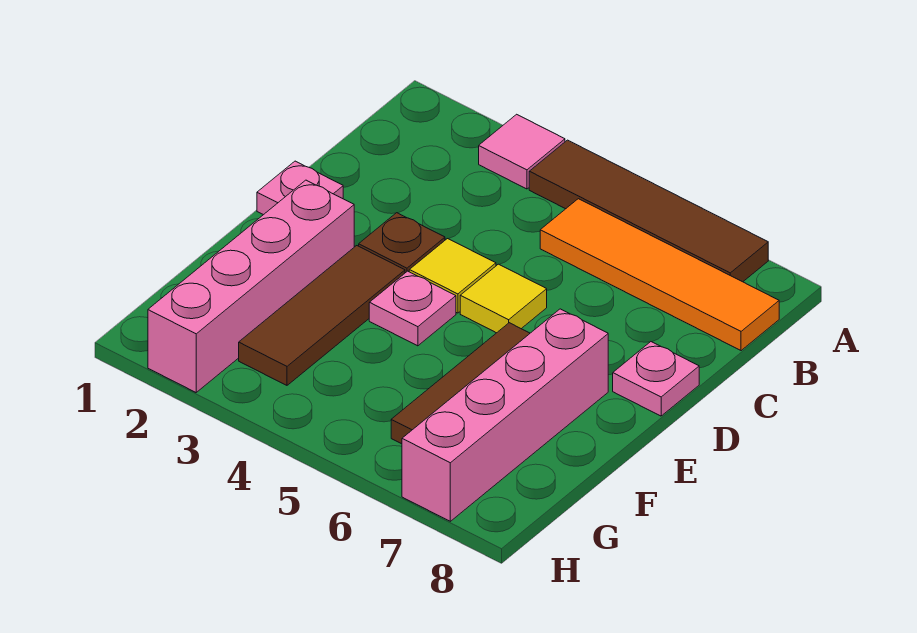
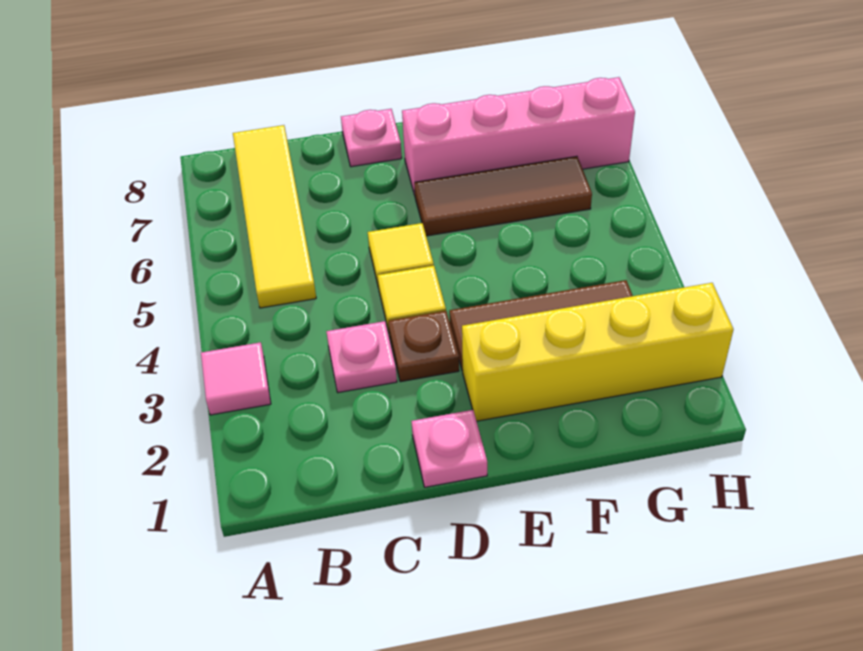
brown tile A4:A7 level 1 -> none
orange tile B5:B8 level 1 -> yellow tile B5:B8 level 1
pink brick E2:H2 level 1 -> yellow brick E2:H2 level 1
pink plate E4 level 1 -> pink plate C3 level 1

